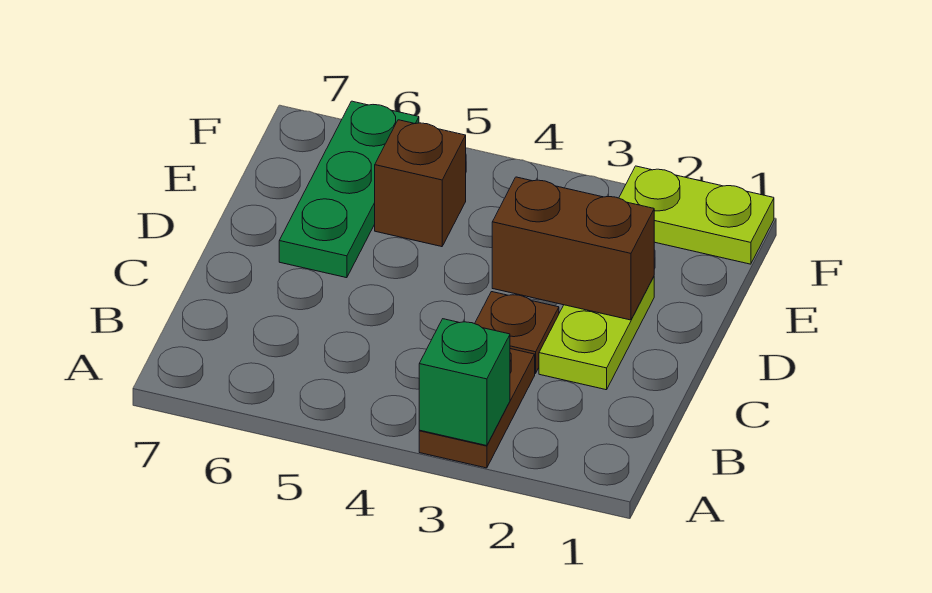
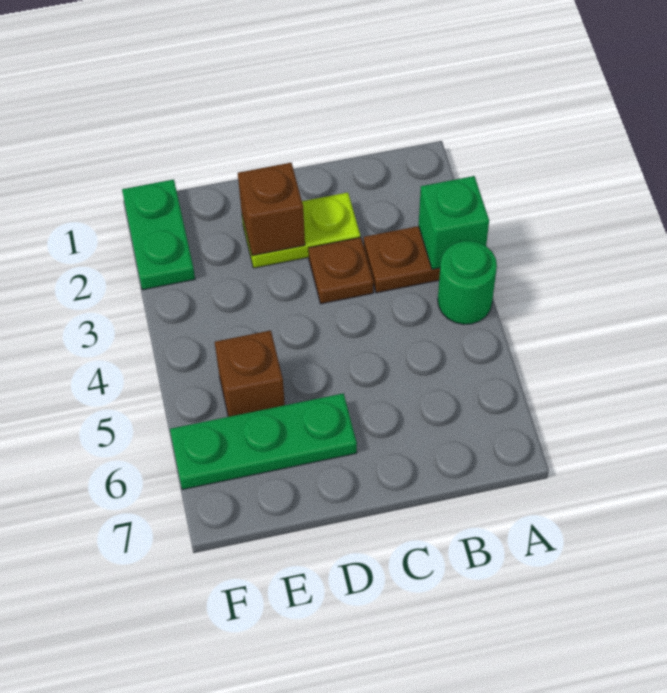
none -> green round brick A4 level 1
brown brick D2:D3 level 2 -> brown brick D2 level 2
lime plate F1:F2 level 1 -> green plate F1:F2 level 1

